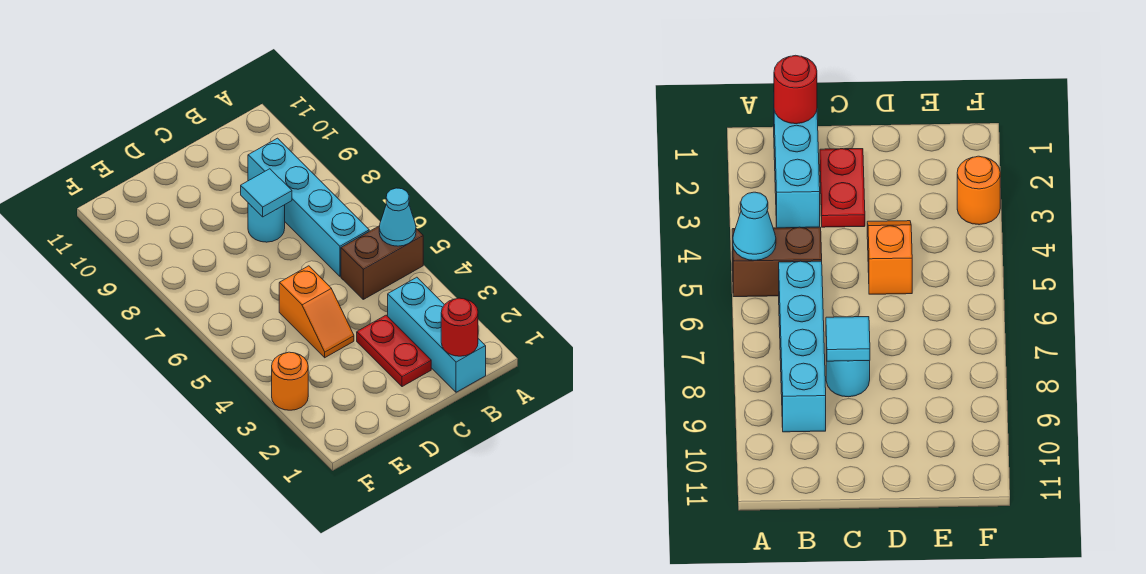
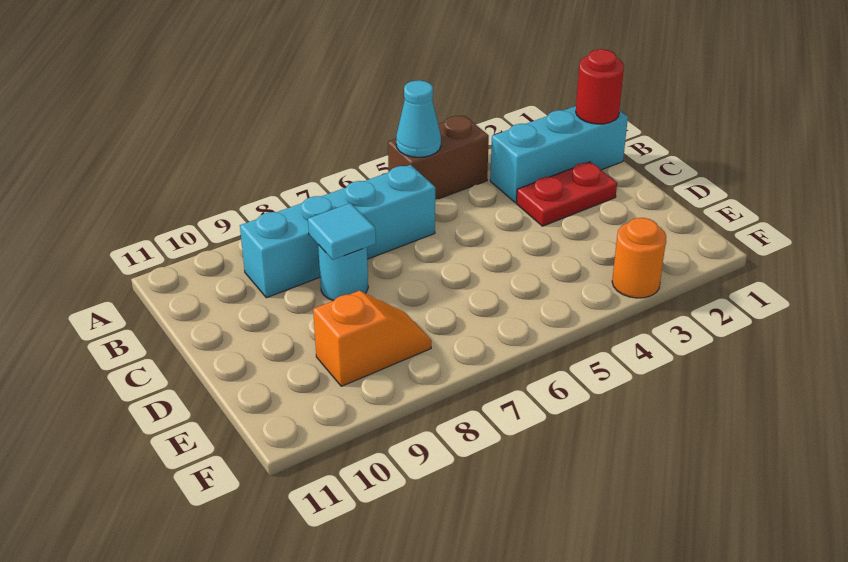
brown brick A5:B5 level 1 -> brown brick A4:A5 level 1
orange slope D4:D5 level 1 top 5 -> orange slope E8:E9 level 1 top 9

